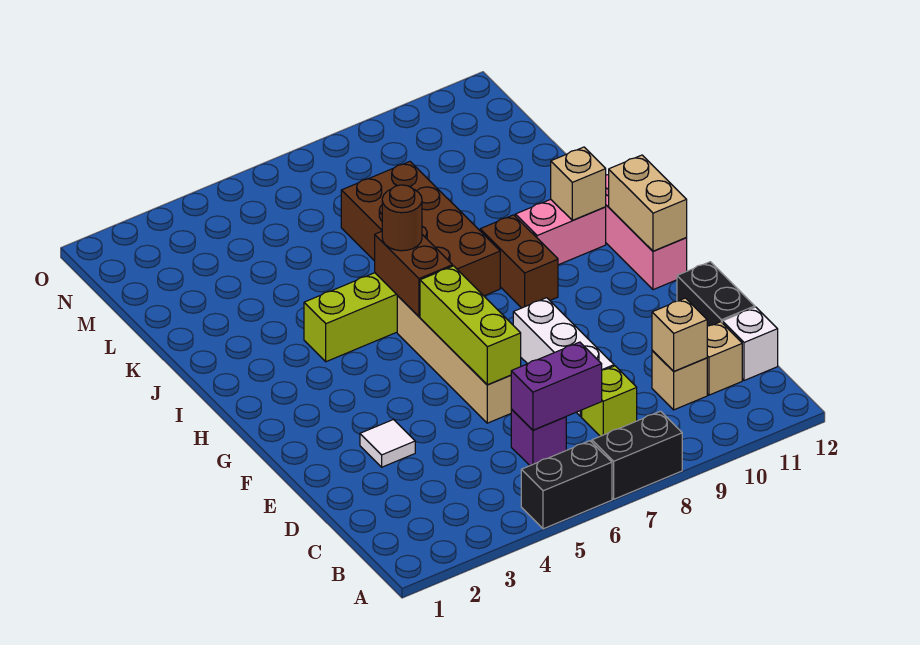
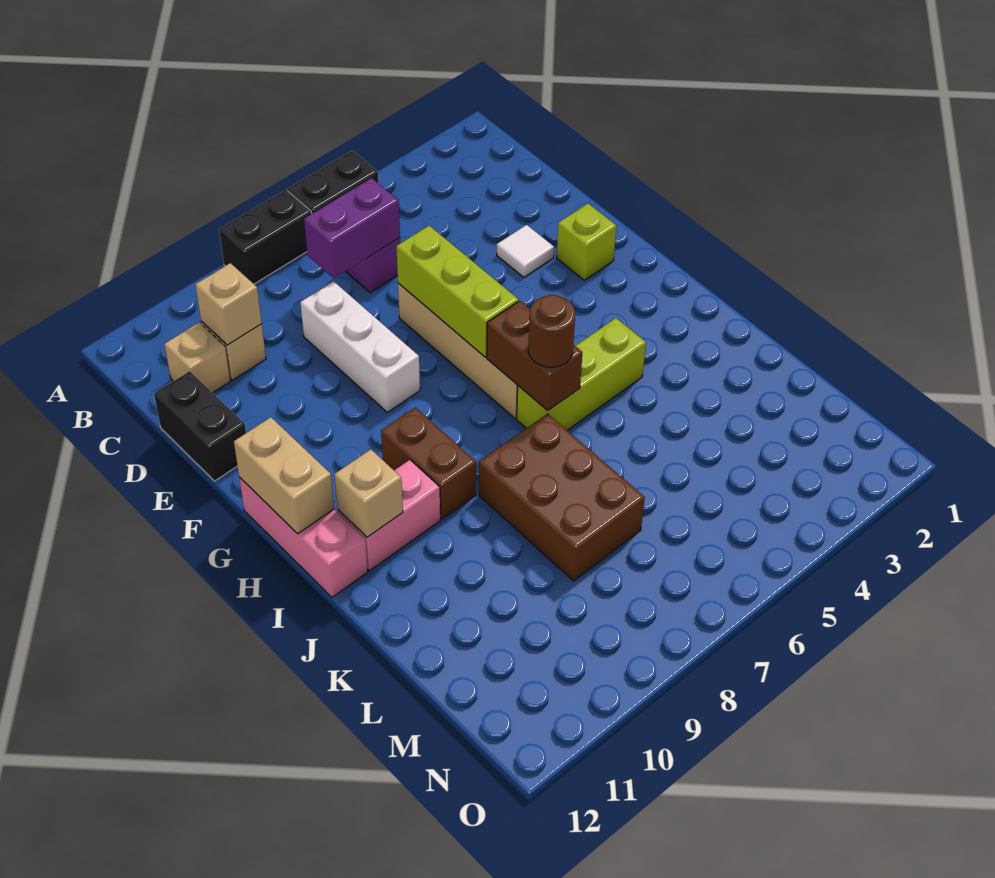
lime brick C8 level 1 -> lime brick F2 level 1
white brick C12 level 1 -> none
brown brick I7:L8 level 1 -> brown brick J7:L8 level 1

